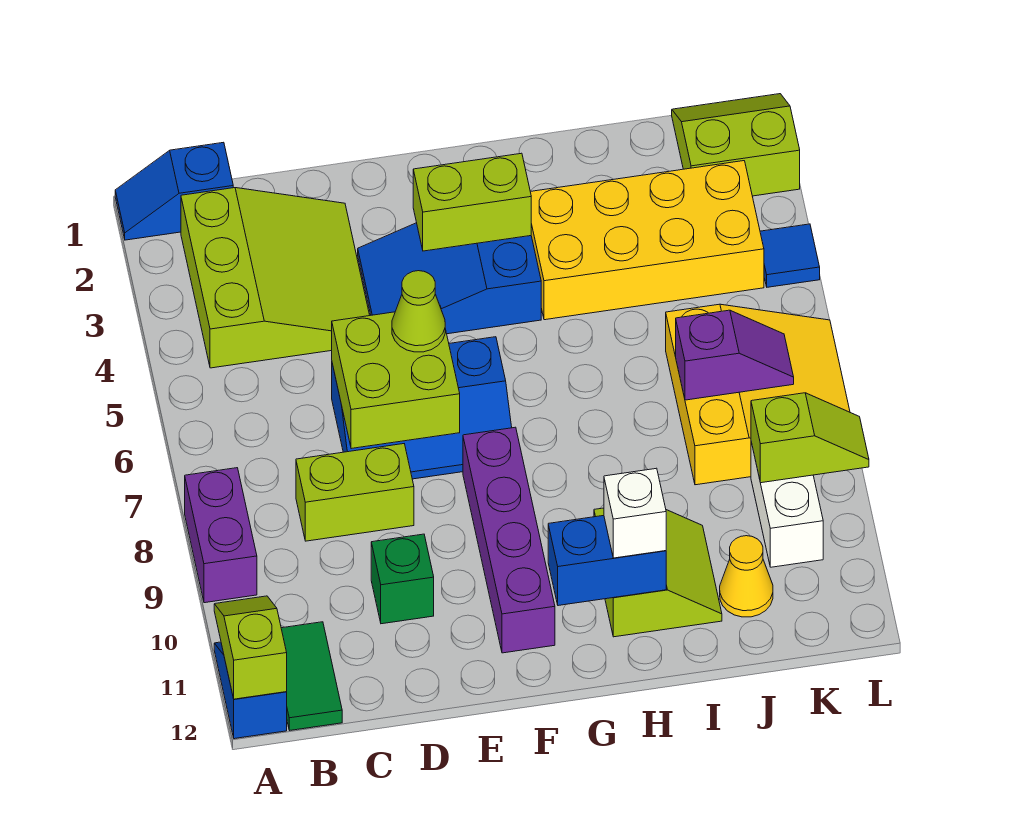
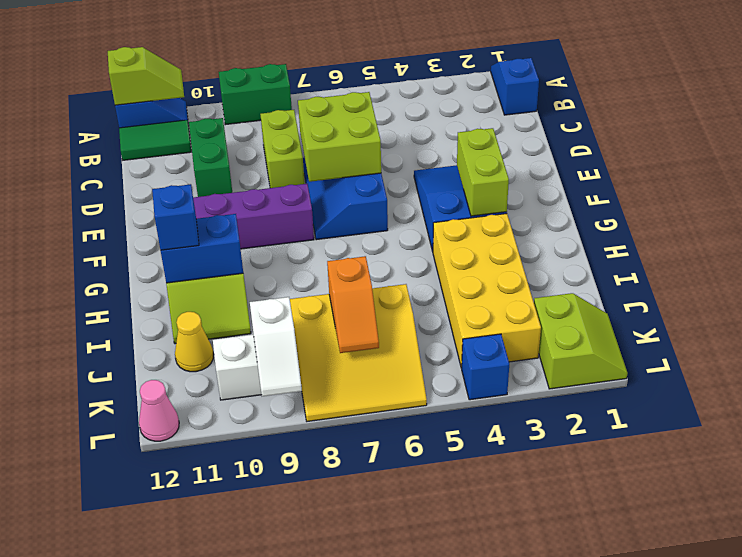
purple brick A8:A9 level 1 -> green brick A8:A9 level 1
lime slope B2:D4 level 1 top B -> none
green brick D10 level 1 -> green brick C10:D10 level 1
lime cone E6 level 3 -> none
blue brick G11:H11 level 2 -> blue brick H10:H11 level 2
white brick H11 level 3 -> blue brick H11 level 3
purple slope J7:K7 level 2 top J -> orange slope J7:K7 level 2 top J
lime slope K9:L9 level 2 top K -> white slope K9:L9 level 2 top K
blue tile L4 level 1 -> blue brick L4 level 1
none -> pink cone L12 level 1

